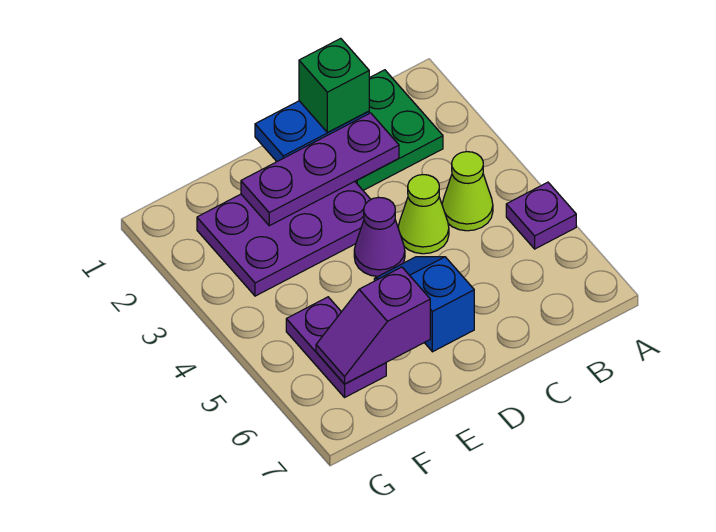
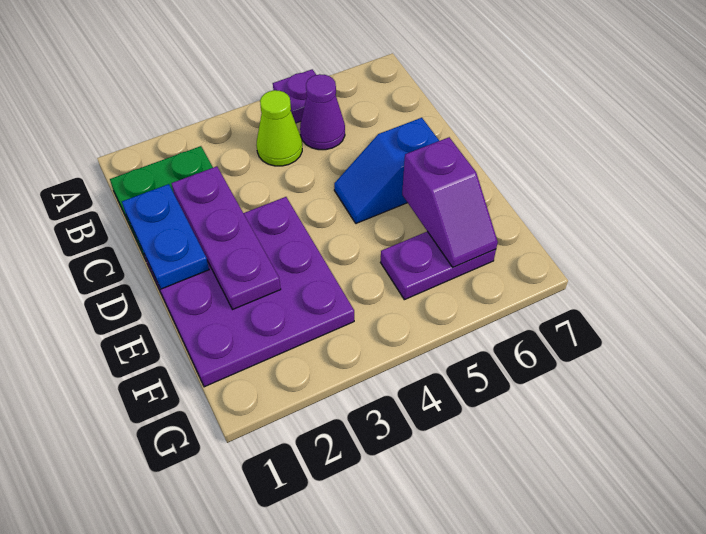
green brick C1 level 3 -> none
lime cone C4 level 1 -> none
purple plate D2:F3 level 1 -> purple plate D1:F3 level 1
purple cone D4 level 1 -> purple cone B5 level 1

